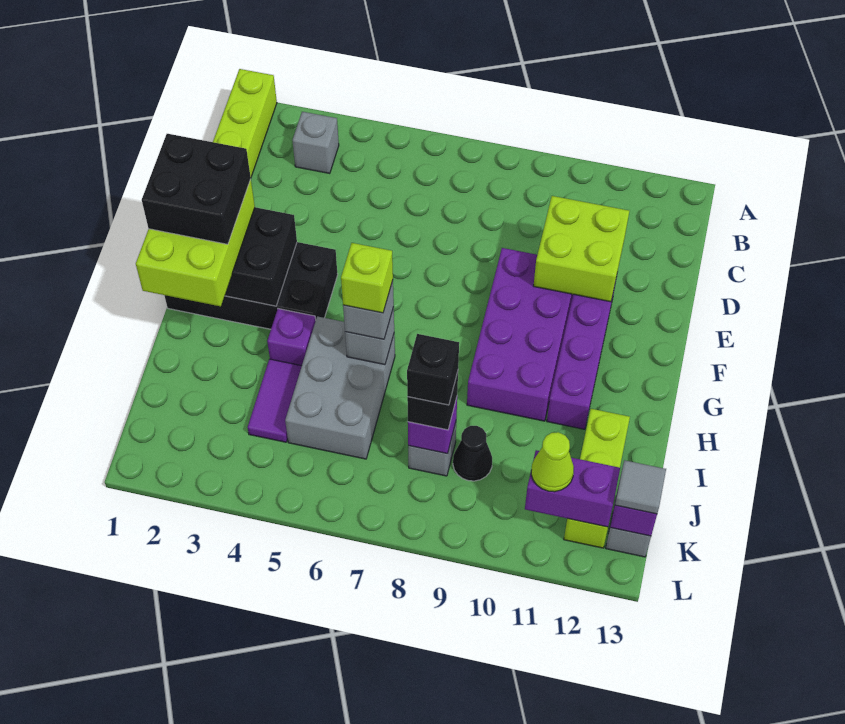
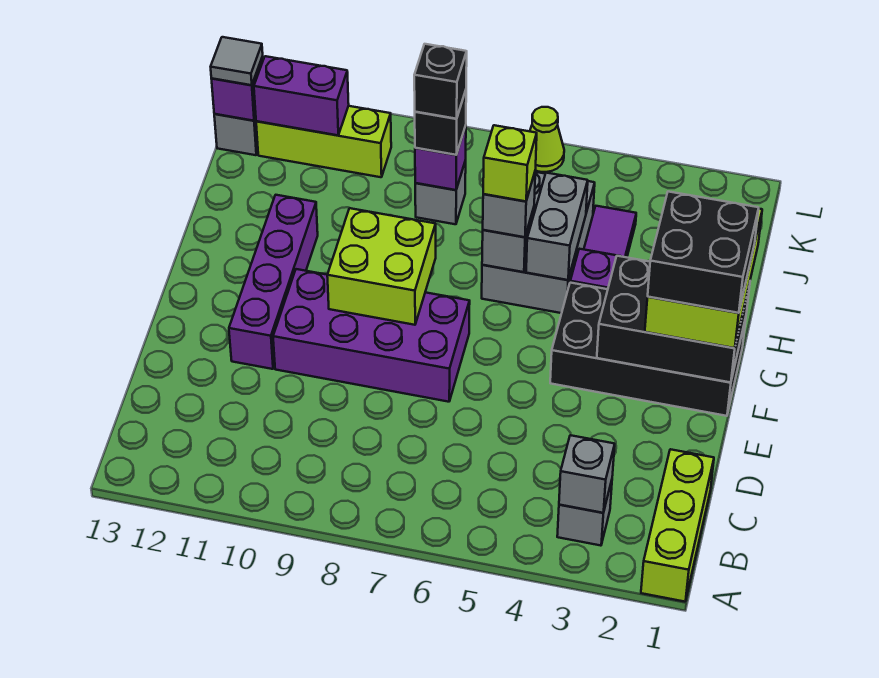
none -> grey brick B3 level 2
lime brick D10:E11 level 2 -> lime brick F8:G9 level 2
purple brick E9:H10 level 1 -> purple brick E7:F10 level 1
none -> grey brick H5:I5 level 2
lime brick I12:K12 level 1 -> lime brick K10:K12 level 1
black cone J9 level 1 -> none
lime cone K11 level 3 -> lime cone L6 level 1

